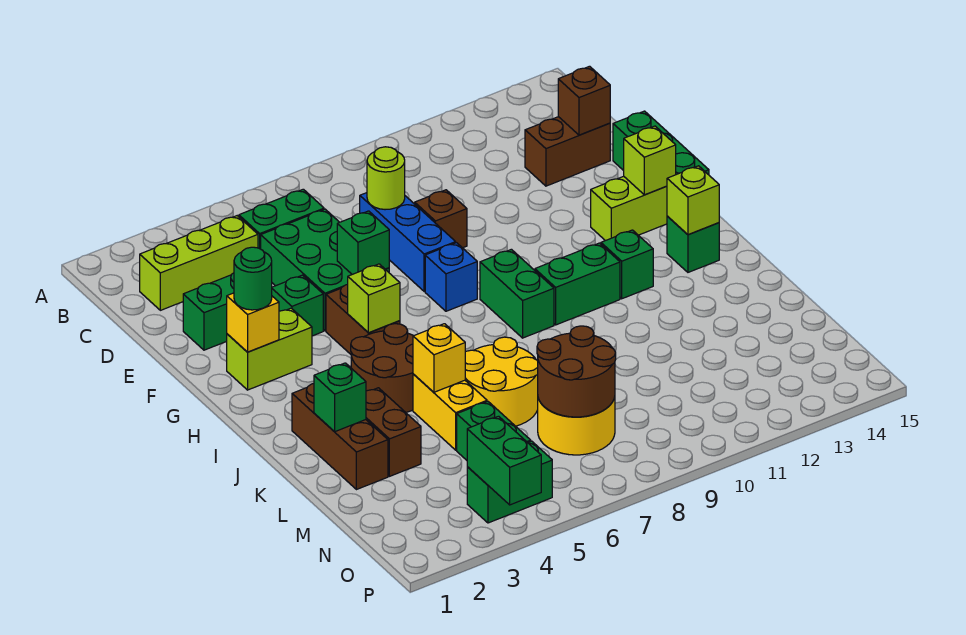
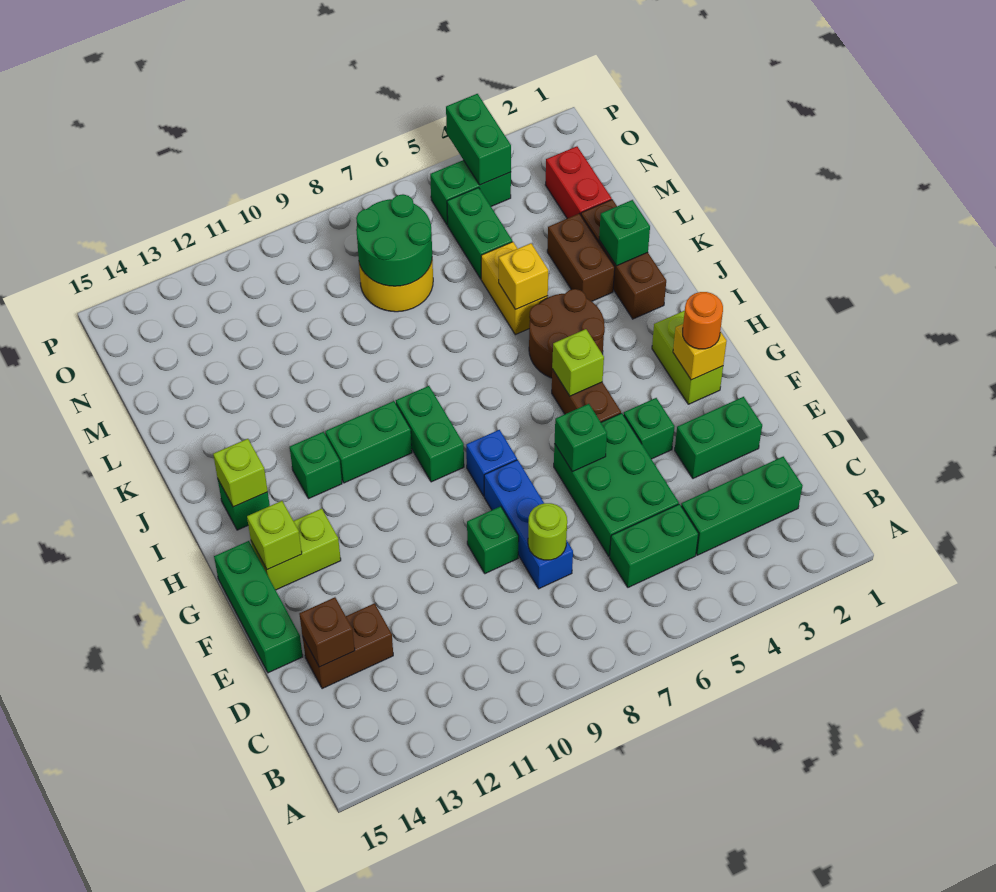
lime brick C2:C4 level 1 -> green brick C2:C4 level 1
brown brick E9 level 1 -> green brick E9 level 1
lime brick G2:G3 level 1 -> lime brick G2:H2 level 1
green round brick G2 level 3 -> orange round brick G2 level 3
yellow round brick K6:L7 level 1 -> none
none -> red brick M2:N2 level 1
brown round brick M7:N8 level 2 -> green round brick M7:N8 level 2

